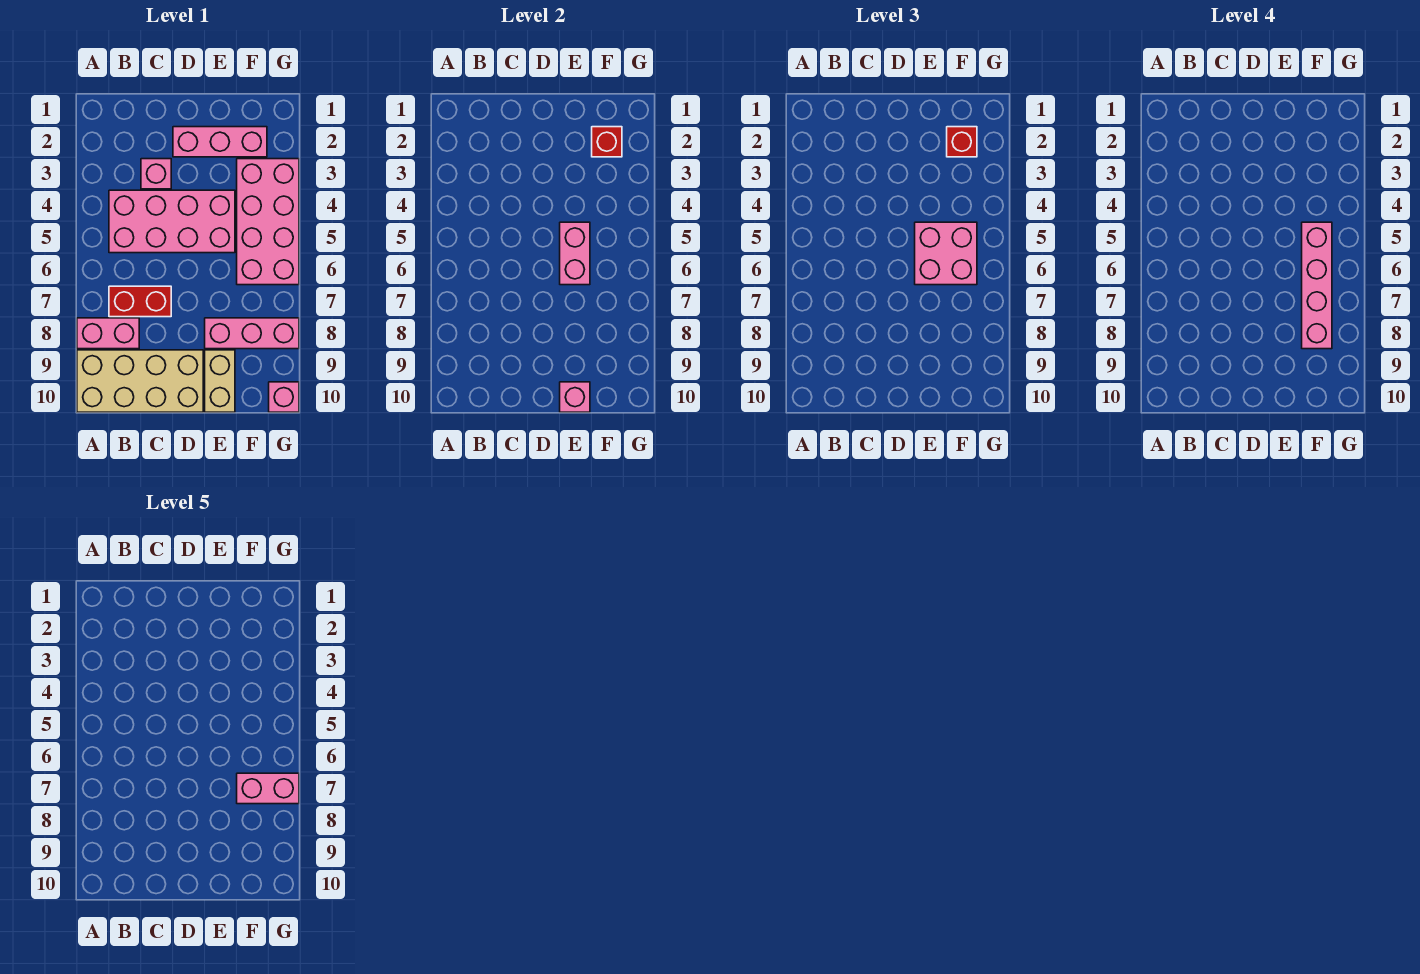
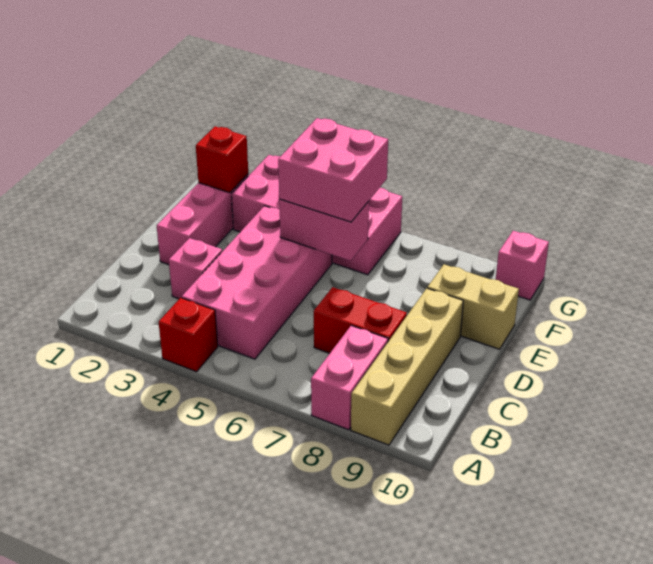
tan brick A9:D10 level 1 -> tan brick A9:D9 level 1
red brick B7:C7 level 1 -> red brick C7:C8 level 1
pink brick E8:G8 level 1 -> none
pink brick E10 level 2 -> none
red brick F2 level 3 -> red brick A4 level 1
pink brick F5:F8 level 4 -> none
pink brick F7:G7 level 5 -> none

